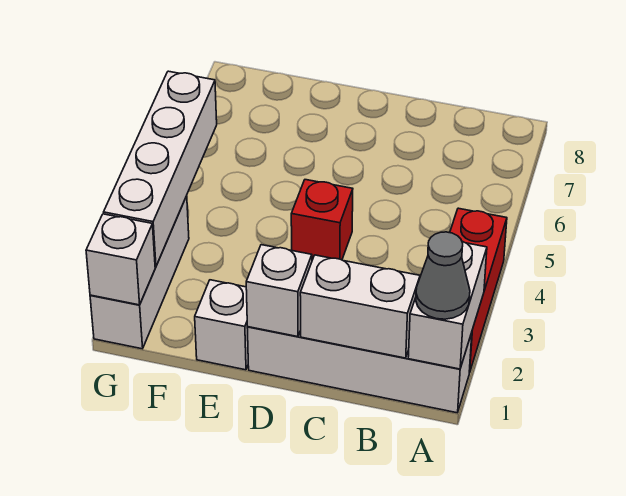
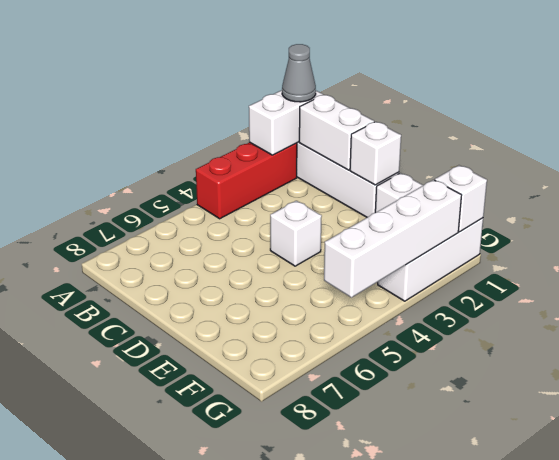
red brick D4 level 1 -> white brick D4 level 1

